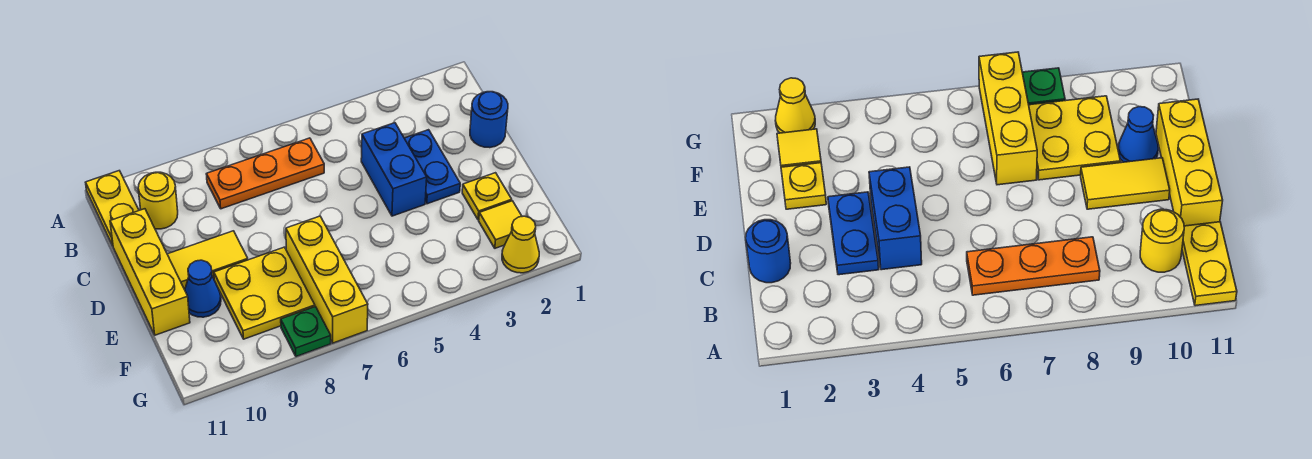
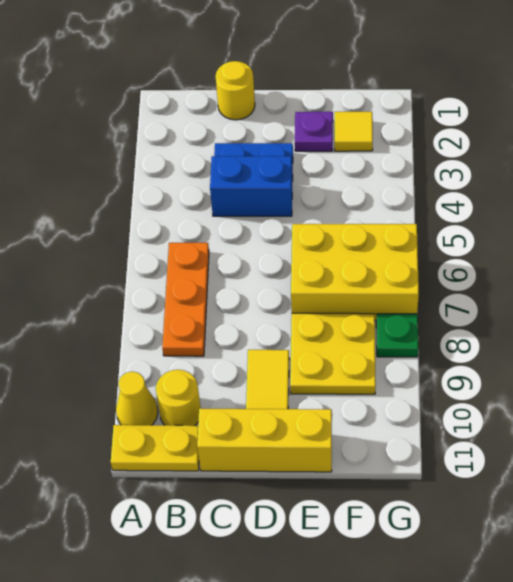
blue round brick C1 level 1 -> yellow round brick C1 level 1
yellow plate E2 level 1 -> purple plate E2 level 1
yellow brick E7:G7 level 1 -> yellow brick E6:G7 level 1
blue cone E10 level 1 -> none
yellow cone G2 level 1 -> yellow cone A10 level 1

